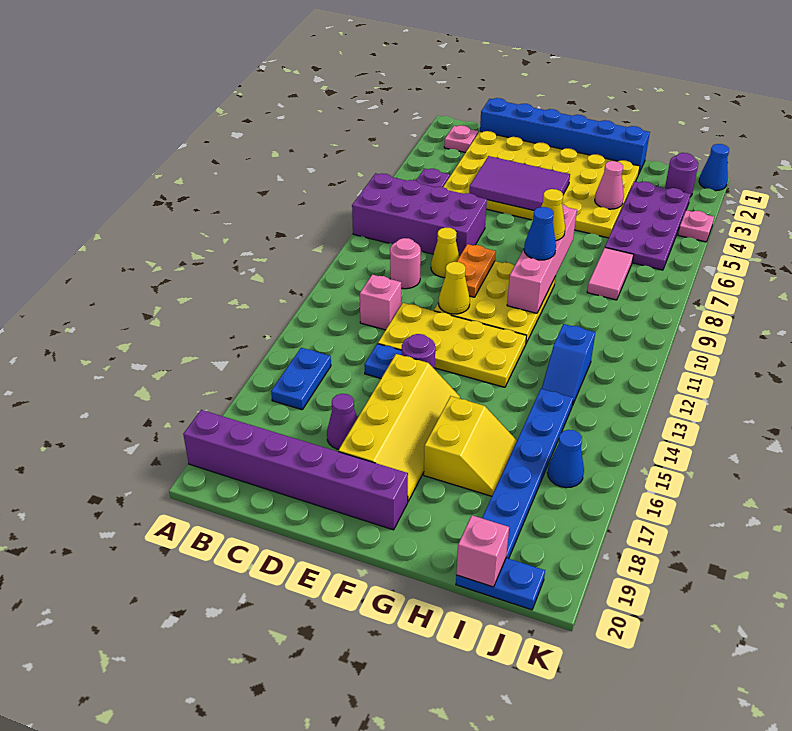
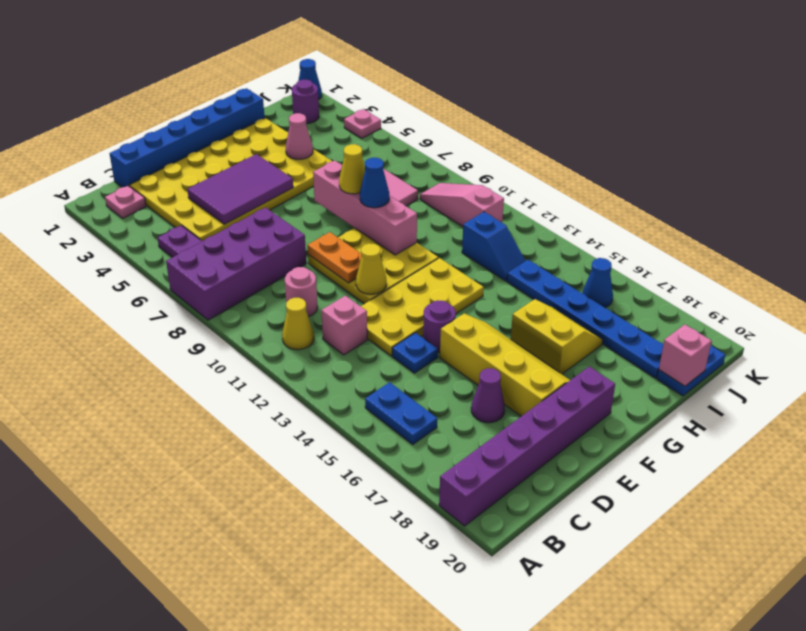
yellow cone D9 level 1 -> yellow cone B11 level 1
purple plate I3:J6 level 1 -> none
none -> pink slope J9:J11 level 1 top 11

